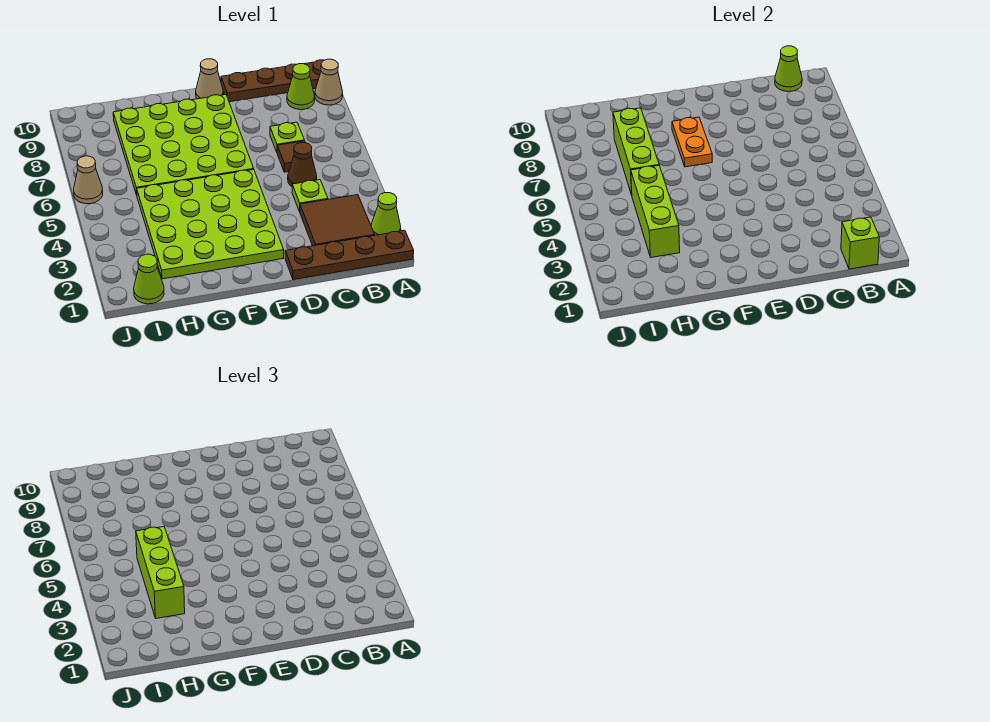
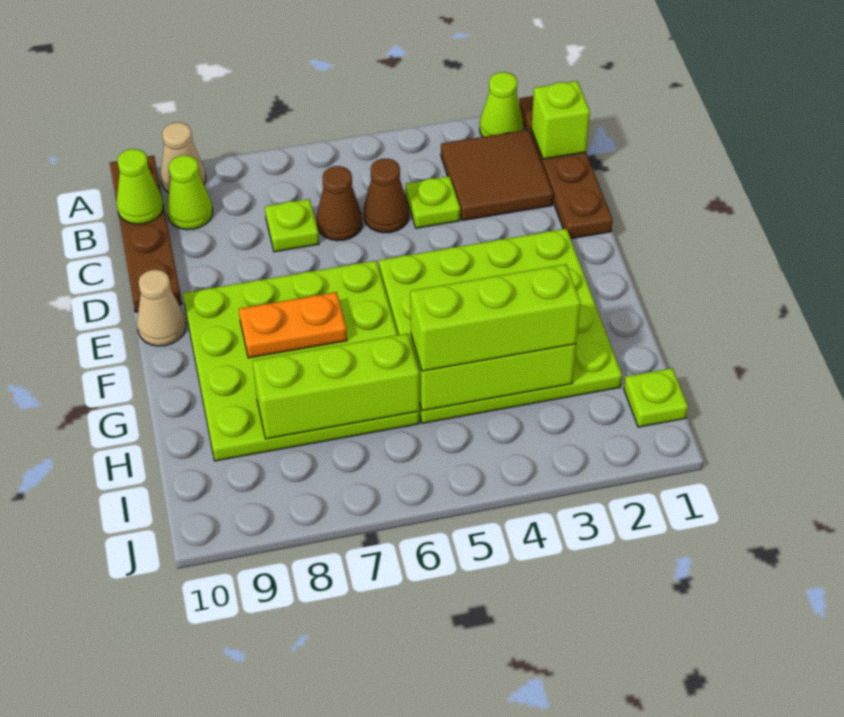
brown tile C6 level 1 -> brown cone C6 level 1
lime cone I1 level 1 -> lime plate I1 level 1
tan cone J6 level 1 -> none

